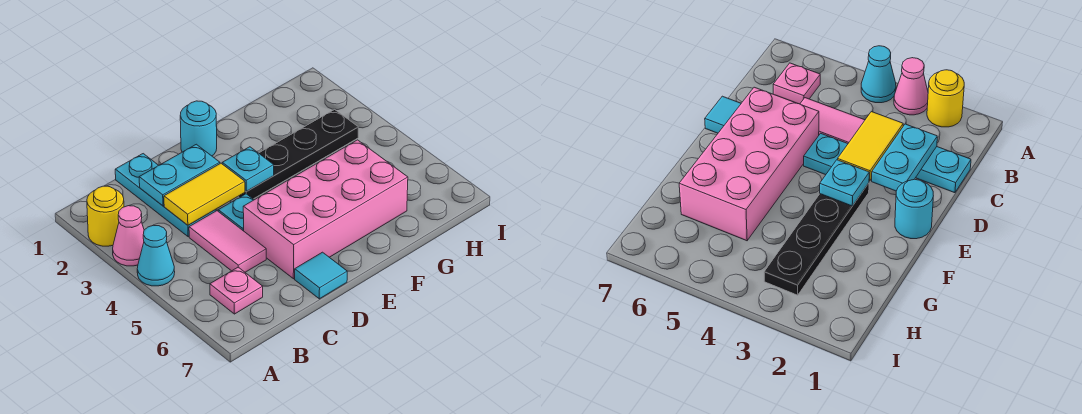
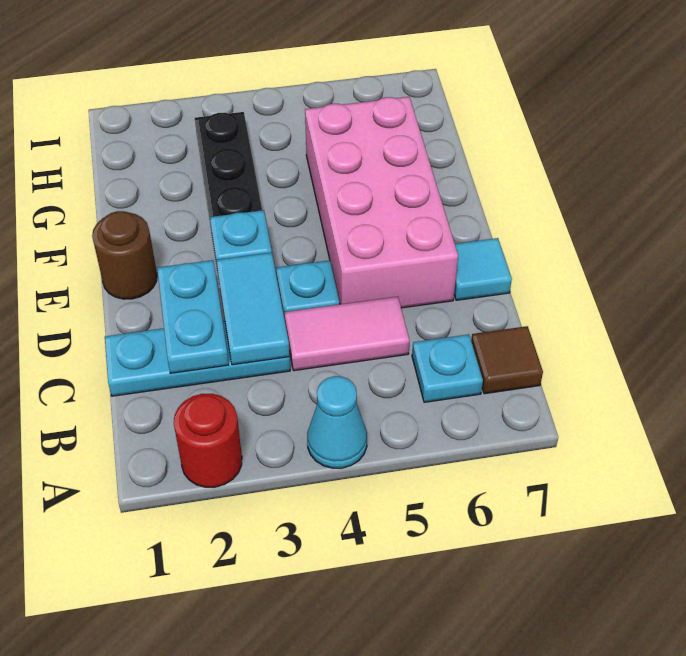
yellow round brick A2 level 1 -> red round brick A2 level 1
pink cone A3 level 1 -> none
pink plate B6 level 1 -> cyan plate B6 level 1
none -> brown tile B7 level 1
yellow tile C3:D3 level 2 -> cyan tile C3:D3 level 2
cyan round brick E1 level 1 -> brown round brick E1 level 1

